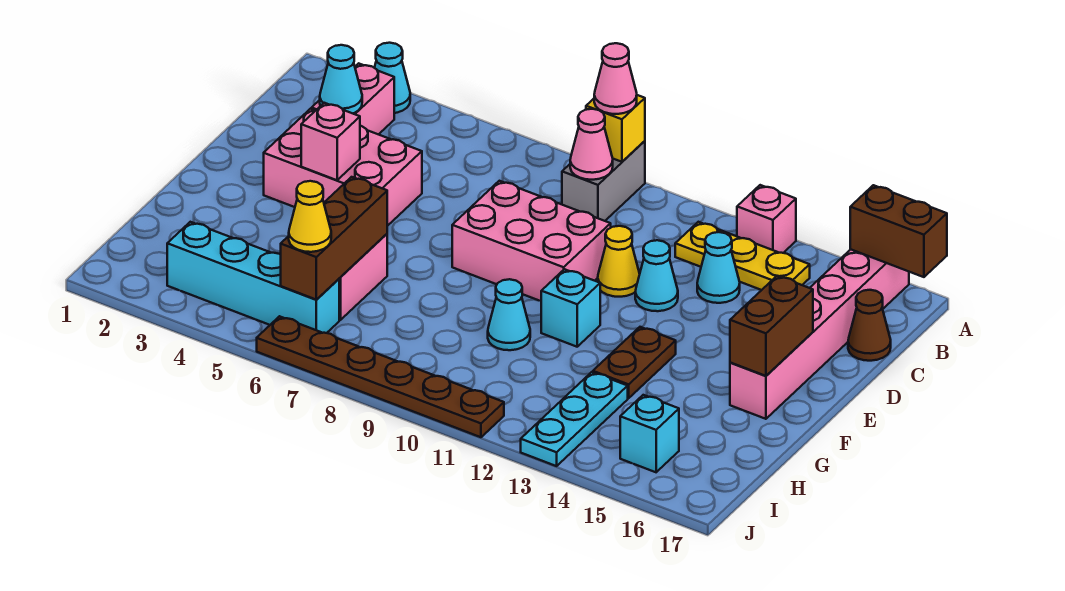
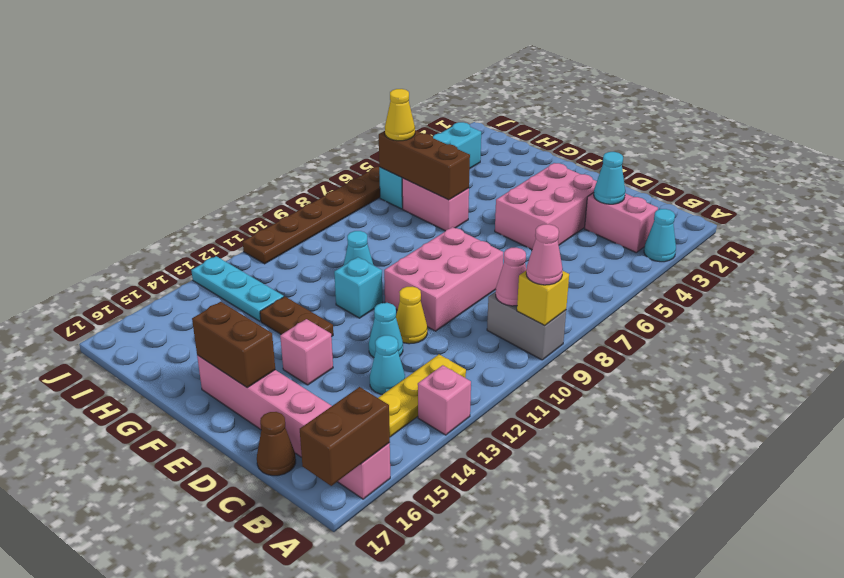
pink brick E4 level 2 -> pink brick E14 level 1
cyan brick I15 level 1 -> none

